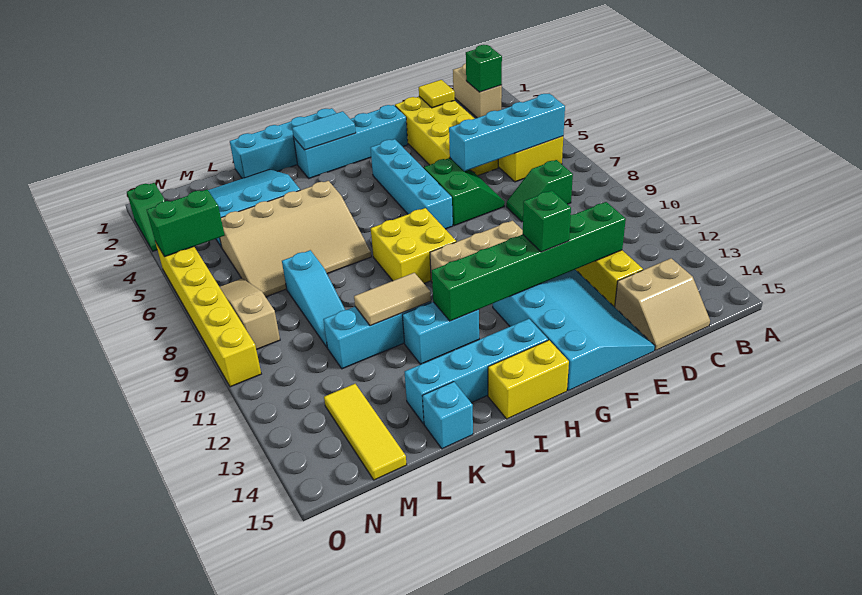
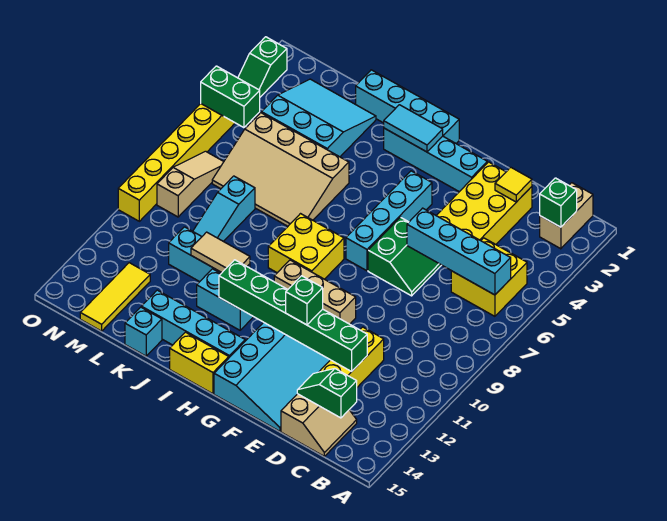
green slope C8:D8 level 1 top C -> green slope C14:D14 level 2 top C
tan slope C14:D15 level 1 top 14 -> tan slope C14:D15 level 1 top D

